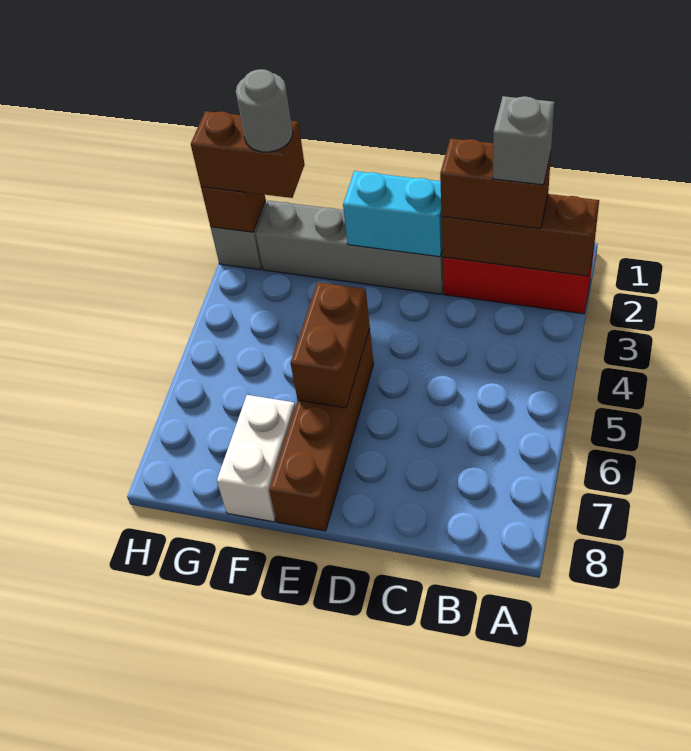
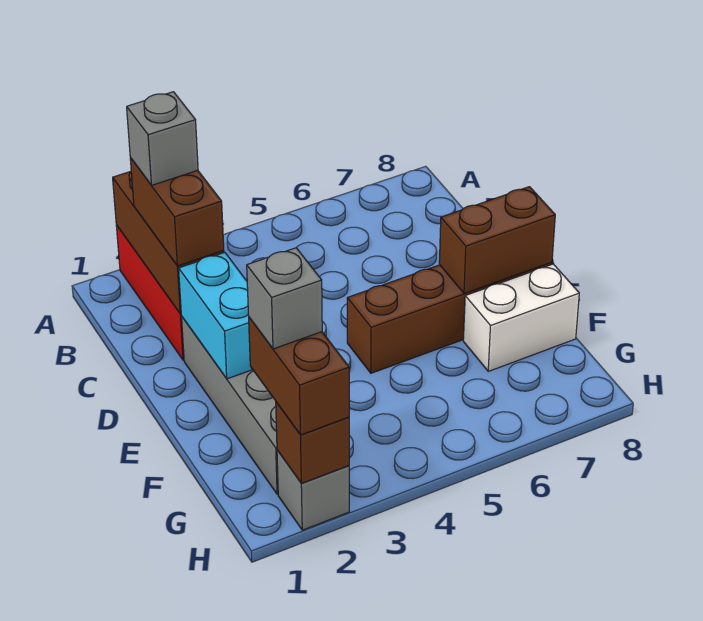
brown brick E5:E6 level 2 -> brown brick E7:E8 level 2
grey round brick G2 level 4 -> grey brick G2 level 4

